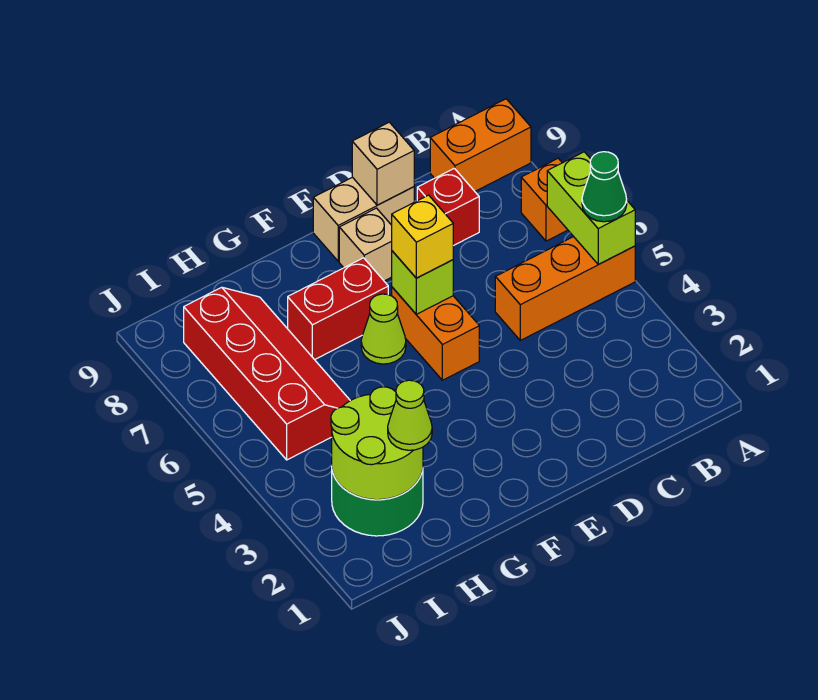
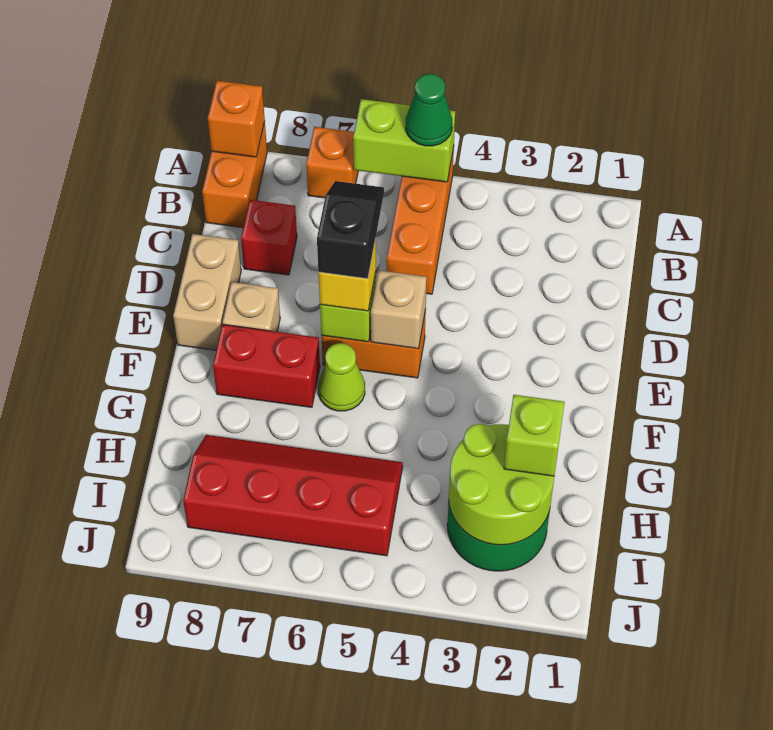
none -> orange brick A9 level 2
none -> black slope D6:E6 level 4 top E
tan brick D9 level 2 -> tan brick E5 level 2
red brick F7:G7 level 1 -> red brick F7:F8 level 1
lime cone H2 level 3 -> lime brick H2 level 3

